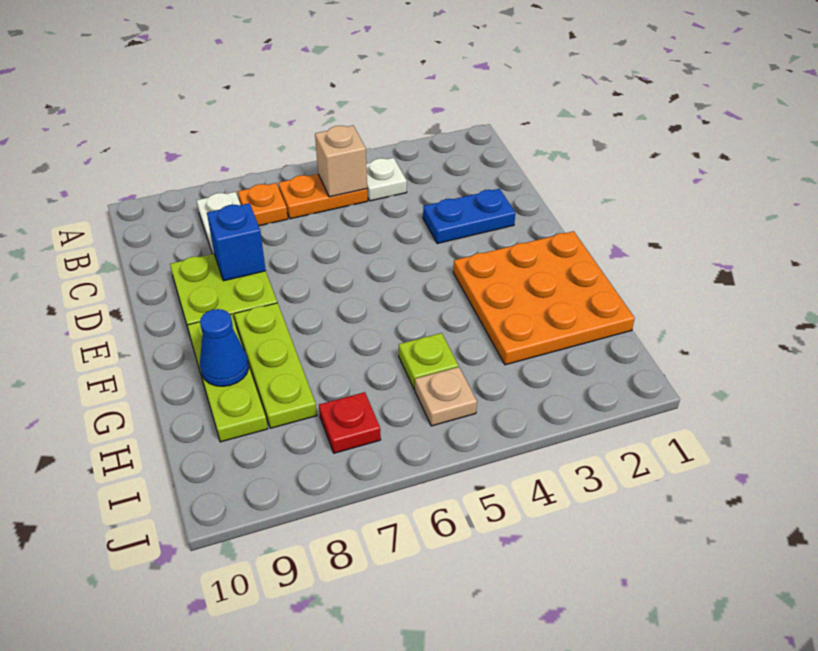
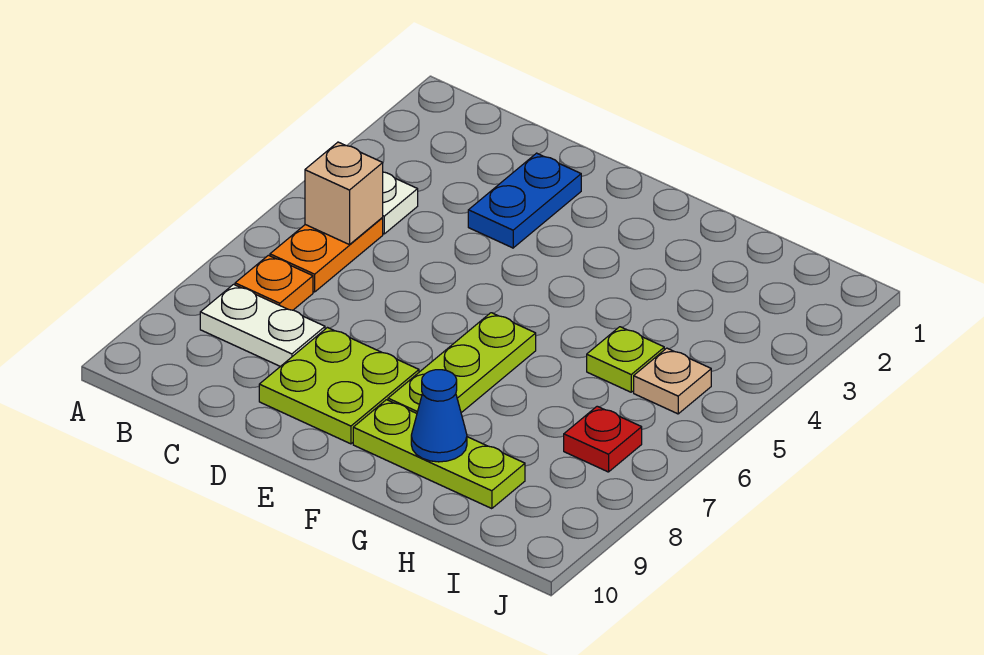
blue brick D8 level 2 -> none
orange plate F1:H3 level 1 -> none
lime plate F8:H8 level 1 -> lime plate F6:F8 level 1

